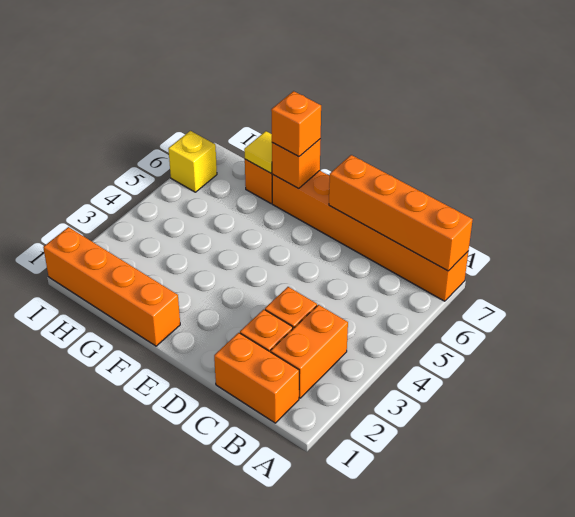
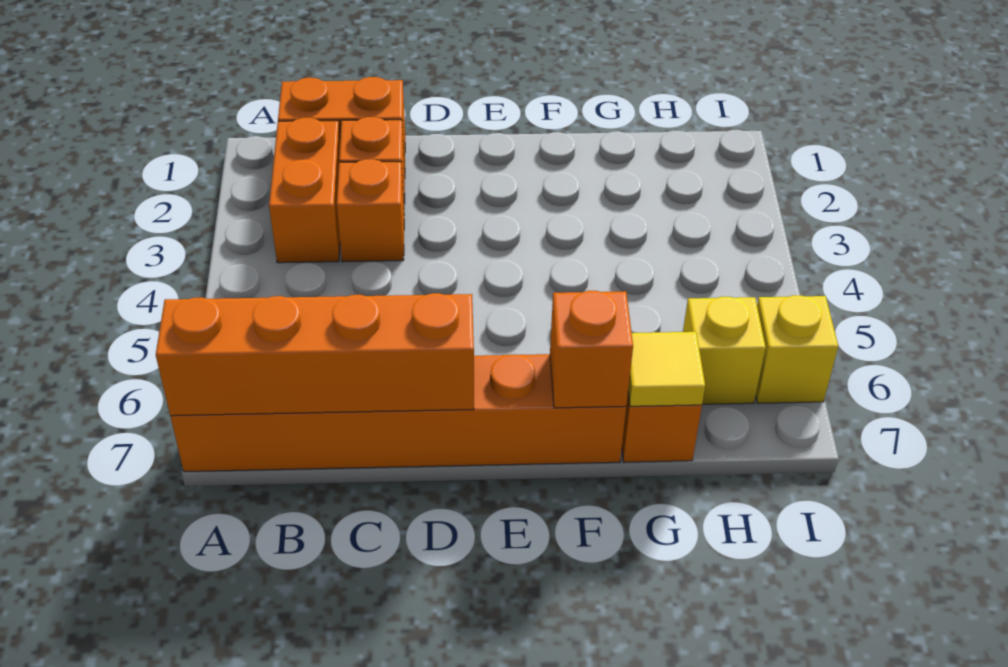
orange brick F1:I1 level 1 -> none
orange brick F7 level 3 -> none
none -> yellow brick H6 level 1

